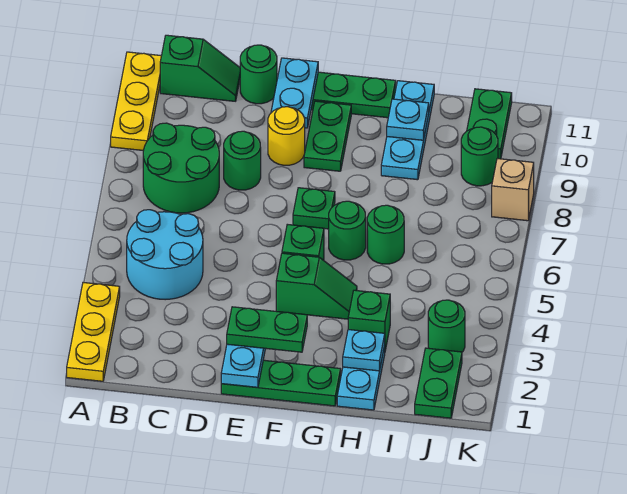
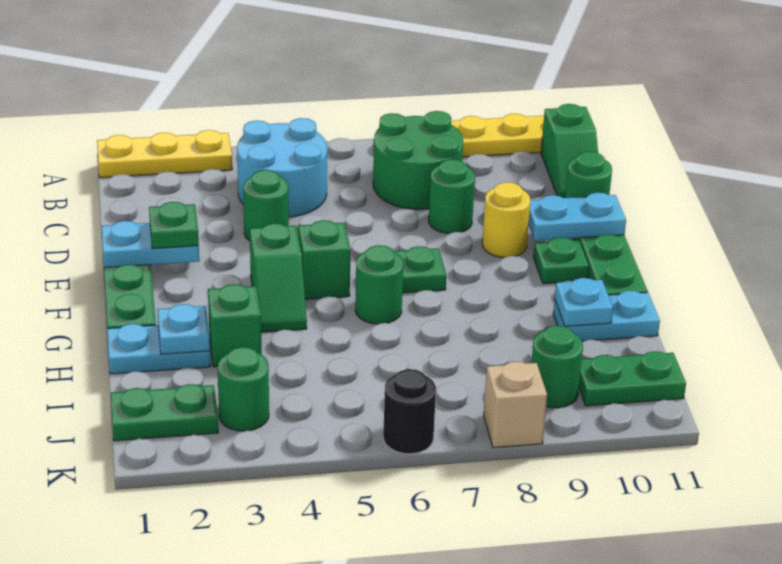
green plate E2:F2 level 3 -> green plate E2 level 3
green plate F9:F10 level 1 -> green plate F10 level 1
green round brick H6 level 1 -> green round brick D4 level 1
cyan plate H9:H11 level 1 -> cyan plate H10:H11 level 1
none -> black round brick K6 level 1

